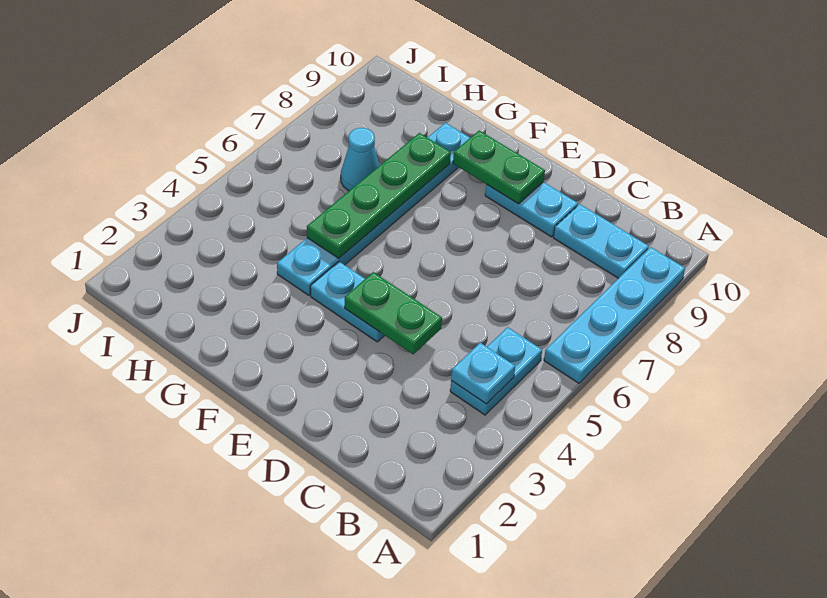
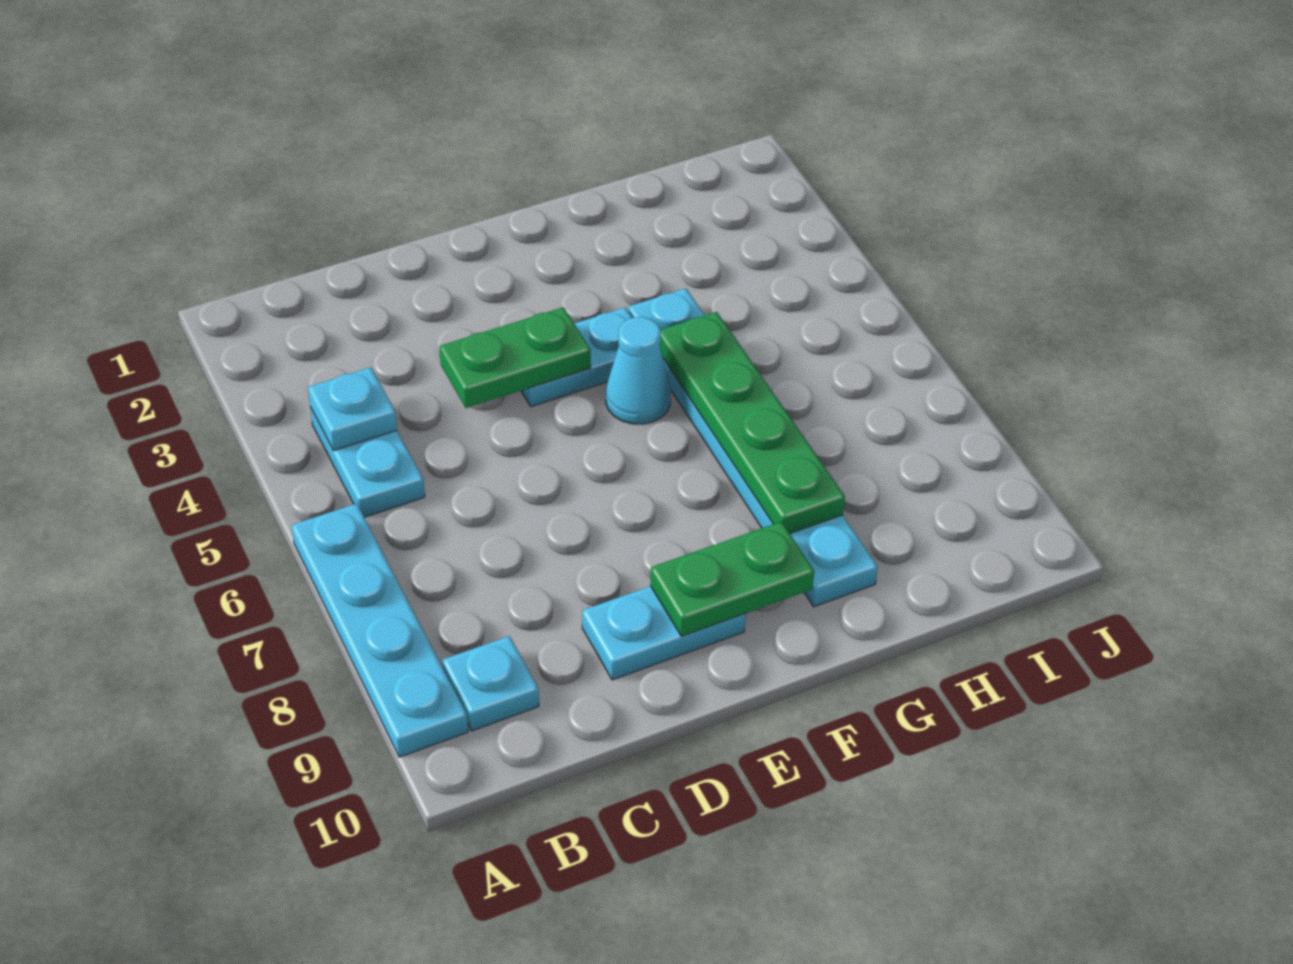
cyan plate B9:C9 level 1 -> cyan plate B9 level 1
cyan cone H7 level 1 -> cyan cone F5 level 1

